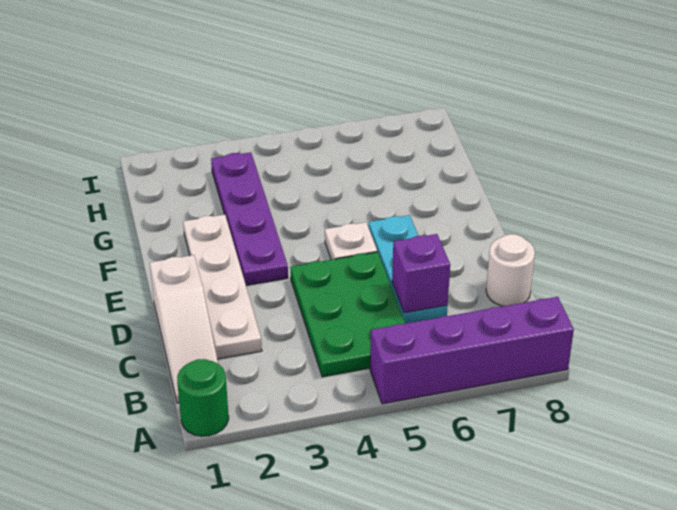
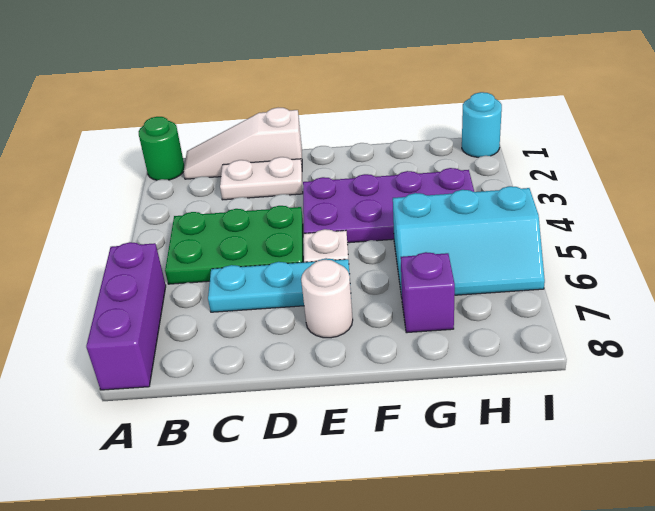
purple brick A5:A8 level 1 -> purple brick A6:A8 level 1
white plate C2:F2 level 1 -> white plate C2:D2 level 1
purple brick C6 level 2 -> purple brick G7 level 1
white round brick C8 level 1 -> white round brick E7 level 1
purple plate E3:H3 level 1 -> purple plate E3:H4 level 1
none -> cyan slope G5:I6 level 1 top 5
none -> cyan round brick I1 level 1

